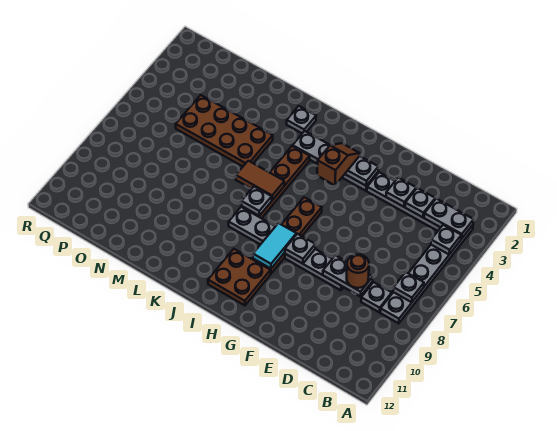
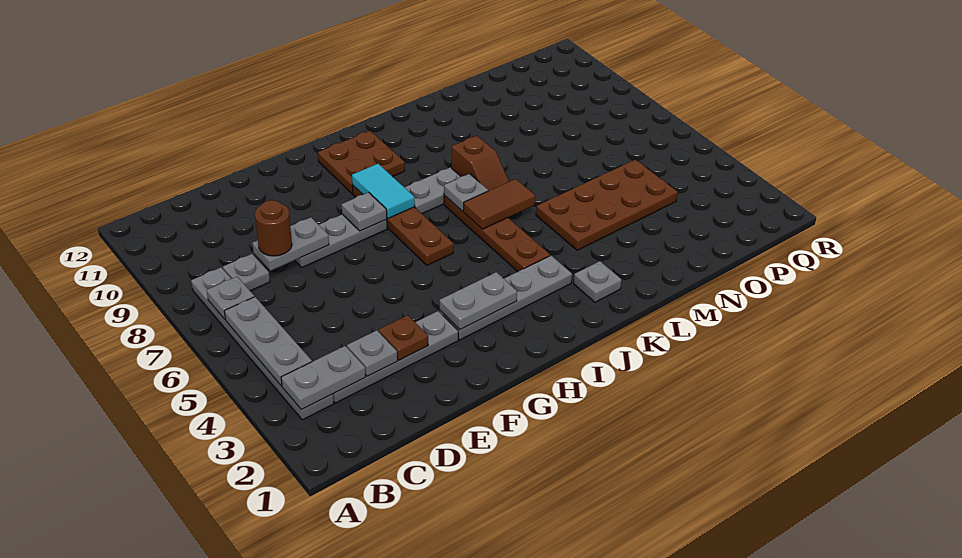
grey plate B4 level 2 -> grey plate B4:B6 level 2
grey plate E3 level 2 -> brown plate E3 level 2
brown slope H3:H4 level 3 top 4 -> brown slope K7:K8 level 1 top 8

